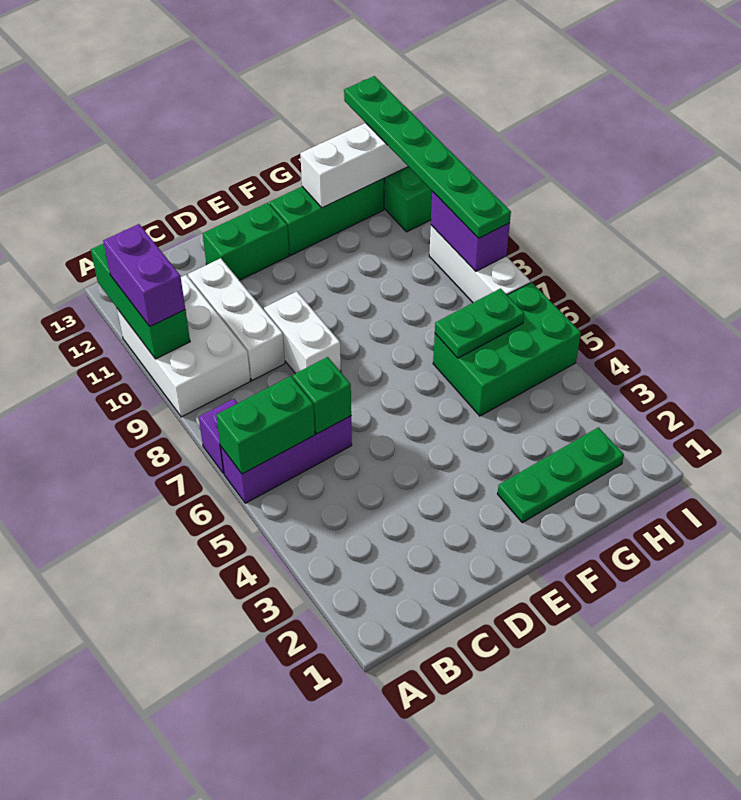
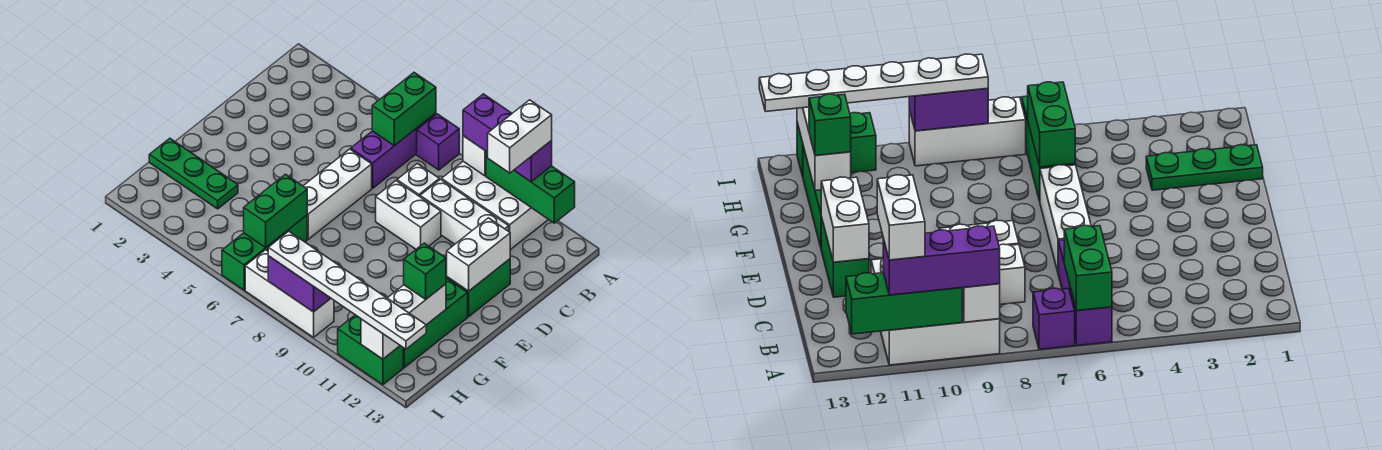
none -> white brick A9 level 2
purple brick A10:A11 level 3 -> purple brick A9:A11 level 3
none -> white brick A11:B11 level 4
green brick C6 level 2 -> green brick G12 level 3
none -> white brick C8 level 1
none -> white brick D6:F6 level 1
none -> white brick D12:E12 level 2
green plate F2:H2 level 1 -> green plate G1:G3 level 1
green brick G5:I6 level 1 -> green brick G6:I6 level 1
green plate G6:H6 level 2 -> green brick G6:H6 level 2
green plate I8:I13 level 3 -> white plate I8:I13 level 3

